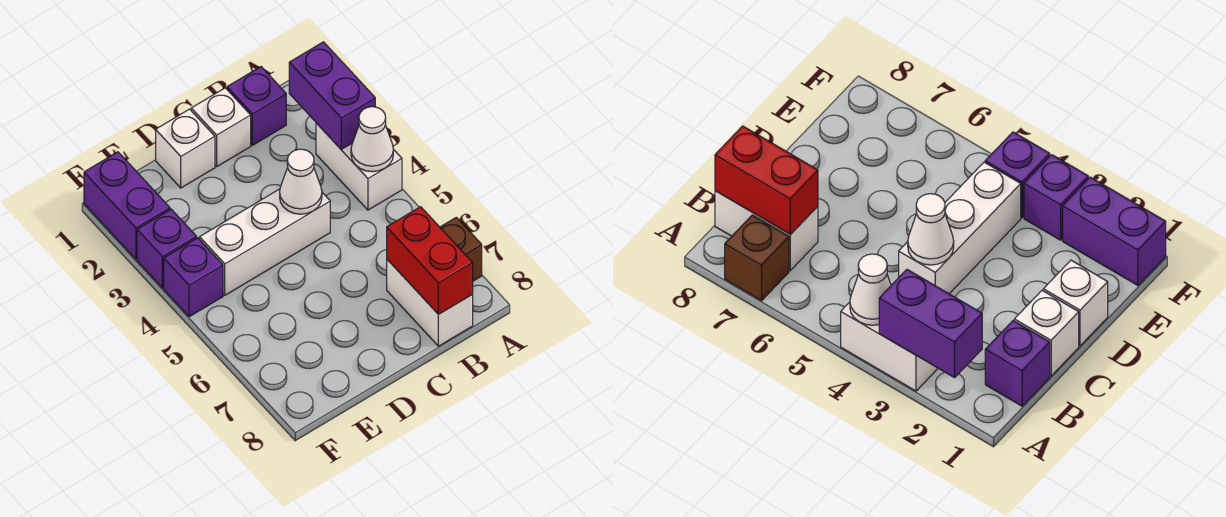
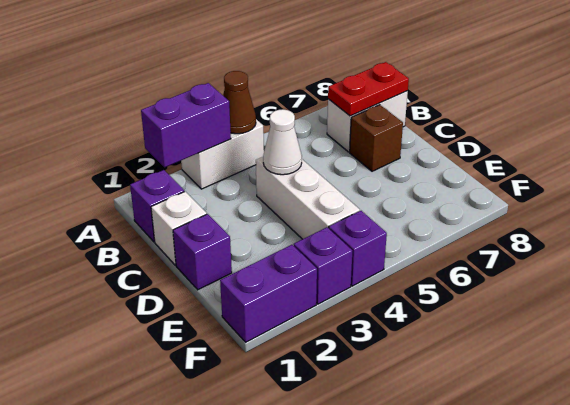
white cone A4 level 2 -> brown cone A4 level 2
brown brick A7 level 1 -> brown brick C7 level 1
red brick B7:B8 level 2 -> red plate B7:B8 level 2
white brick D1 level 1 -> purple brick D1 level 1

